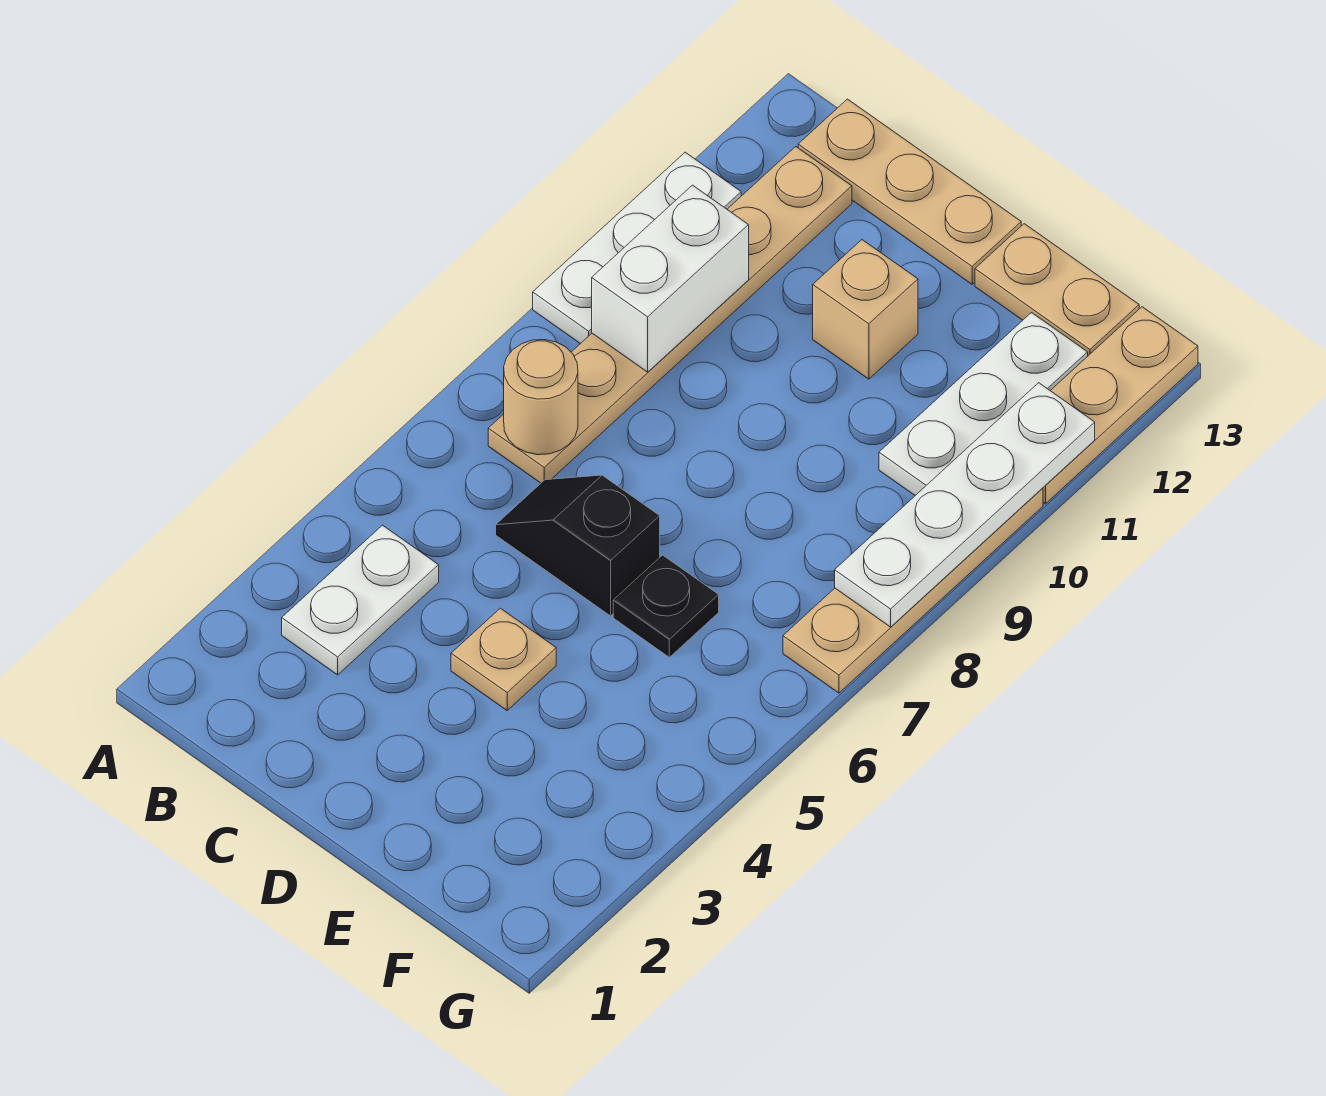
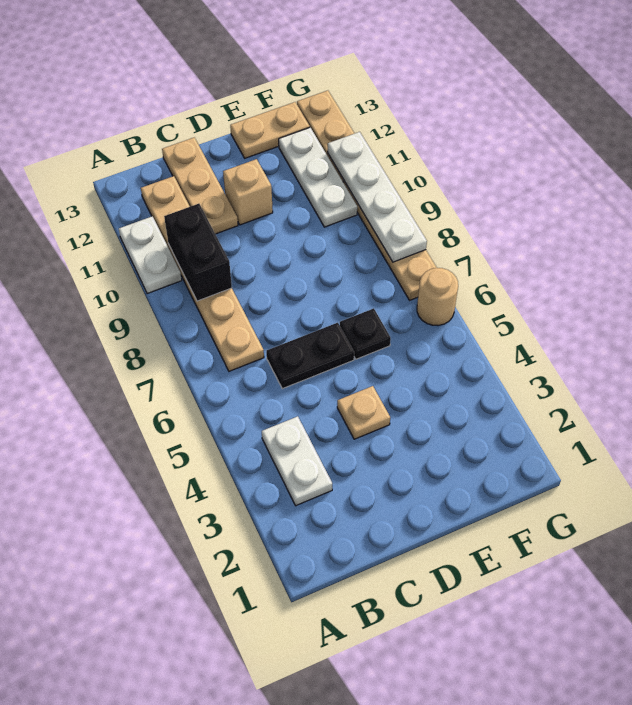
white plate A9:A11 level 1 -> white plate A10:A11 level 1
tan round brick B7 level 2 -> tan round brick G6 level 1
white brick B9:B10 level 2 -> black brick B9:B10 level 2
tan plate B13:D13 level 1 -> tan plate C11:C13 level 1
black slope C6:D6 level 1 top D -> black plate C6:D6 level 1

